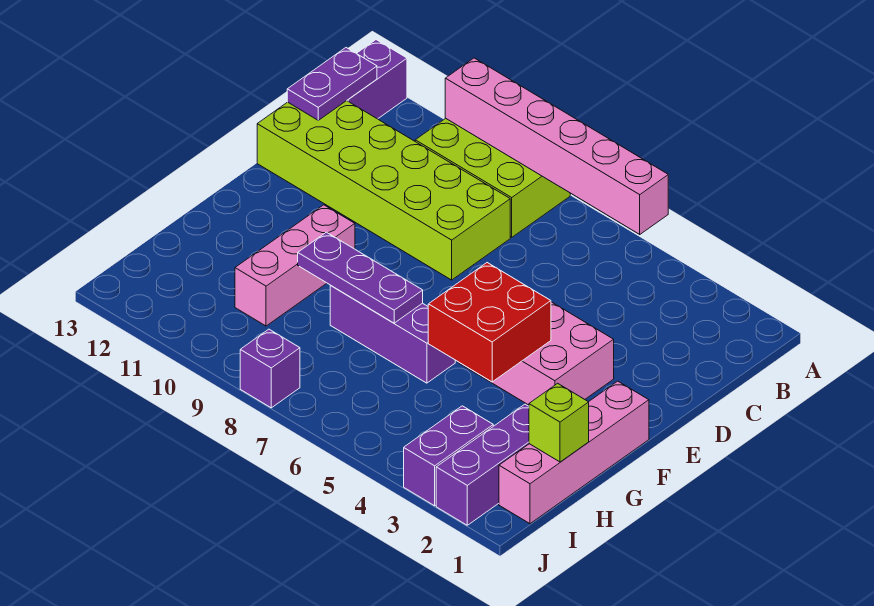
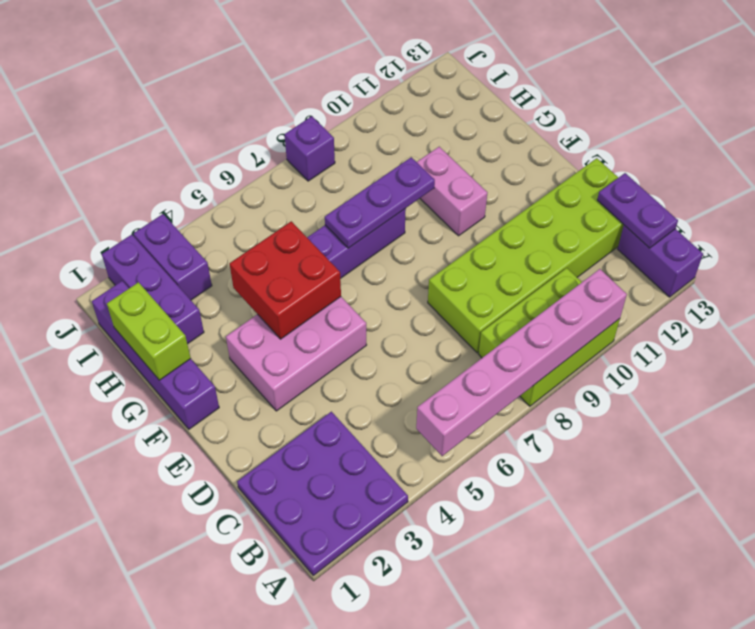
none -> purple plate A1:C3 level 1
pink brick F1:I1 level 1 -> purple brick F1:I1 level 1
pink brick F10:H10 level 1 -> pink brick F10:G10 level 1
lime brick H1 level 2 -> lime brick G1:H1 level 2

